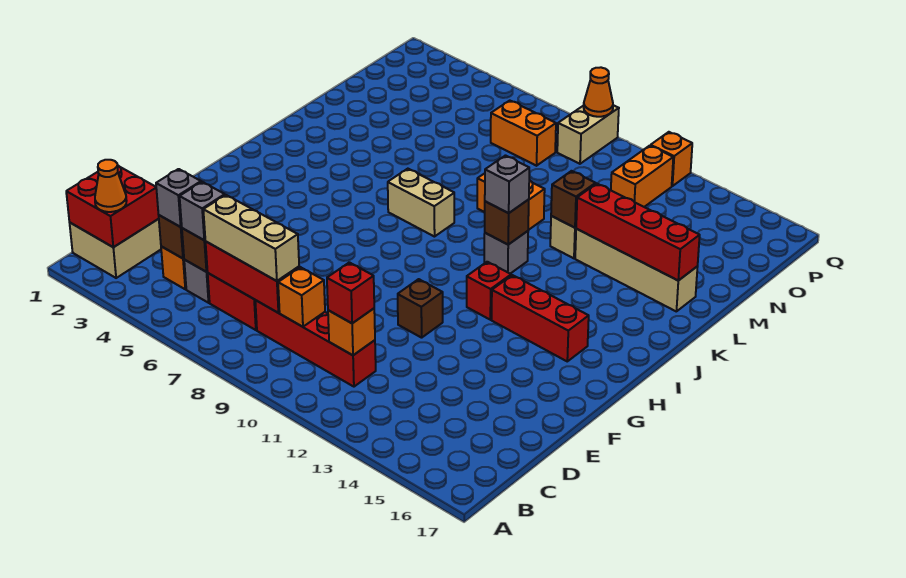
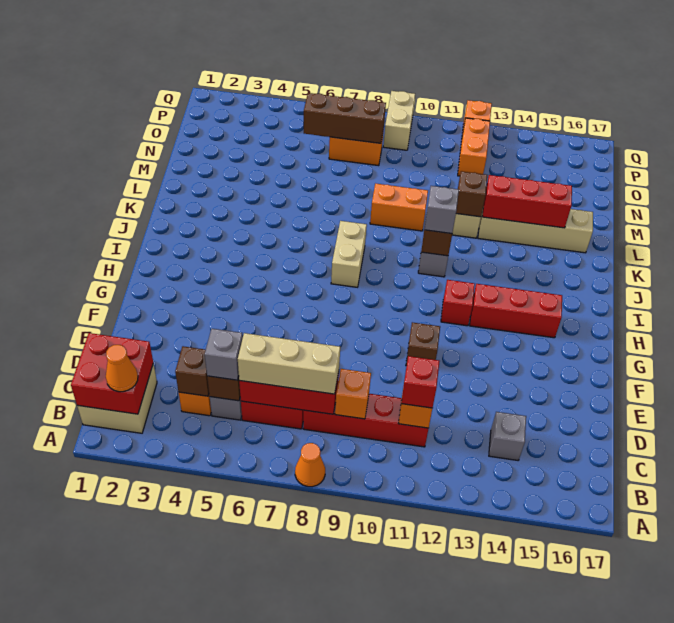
grey brick C4 level 3 -> grey brick C14 level 1
tan brick J7:J8 level 1 -> tan brick I8:J8 level 1
red brick L13:L16 level 2 -> red brick L13:L15 level 2
none -> brown brick O6:O8 level 2
orange cone Q9 level 2 -> orange cone A8 level 1

